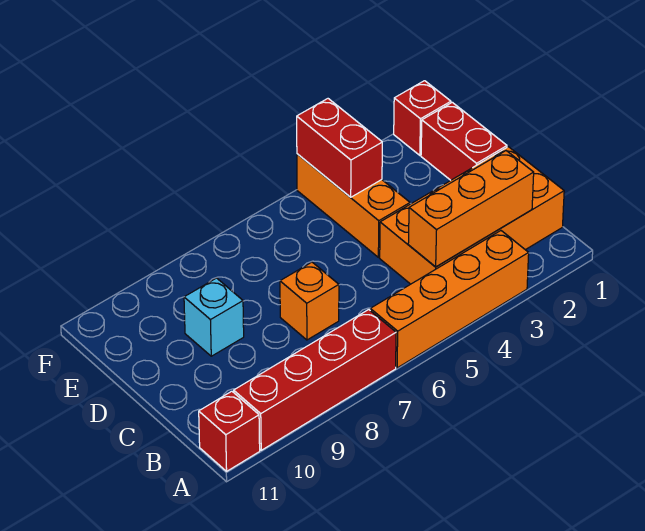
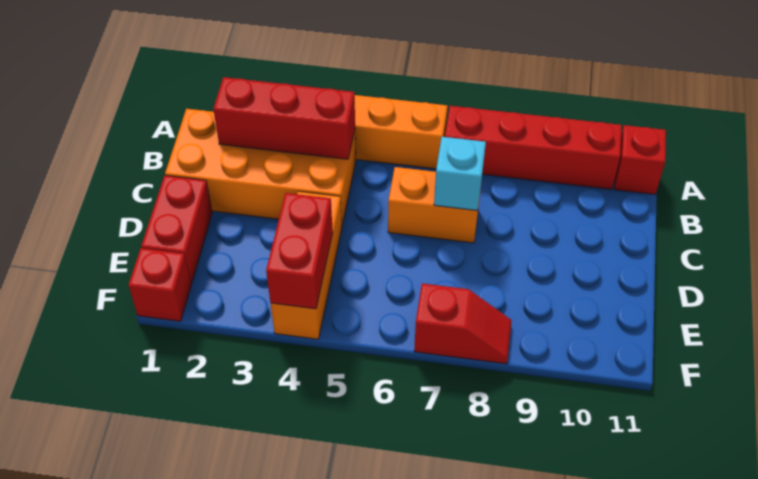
orange brick B2:B4 level 2 -> red brick B2:B4 level 2
orange brick C7 level 1 -> orange brick C6:C7 level 1
cyan brick D9 level 1 -> cyan brick C7 level 2
none -> red slope F7:F8 level 1 top 7

